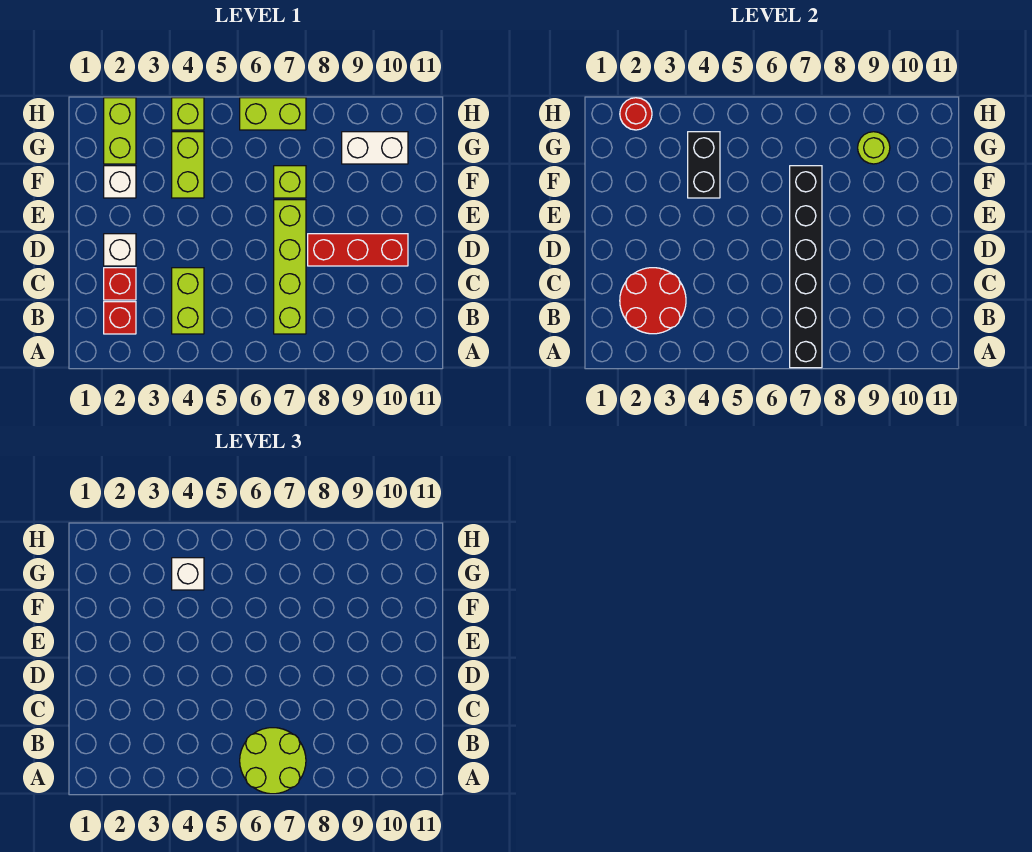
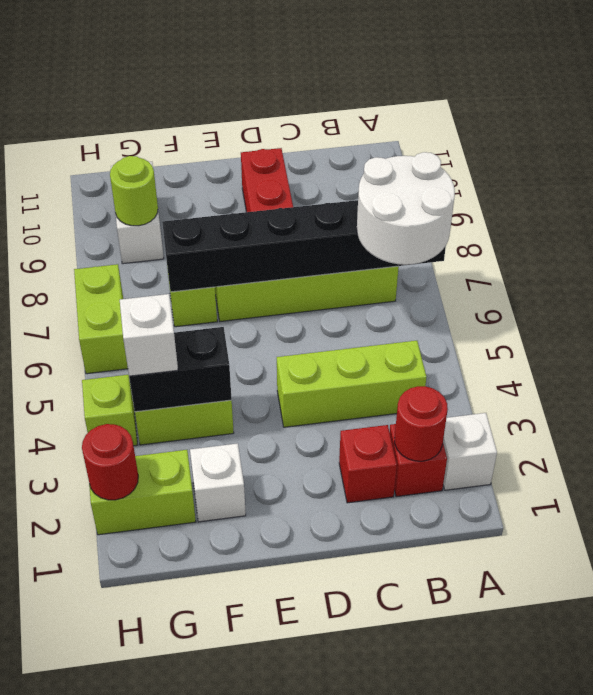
lime round brick A6:B7 level 3 -> white round brick A6:B7 level 3
red round brick B2:C3 level 2 -> red round brick B2 level 2
lime brick B4:C4 level 1 -> lime brick B4:D4 level 1
white brick D2 level 1 -> white brick A2 level 1

